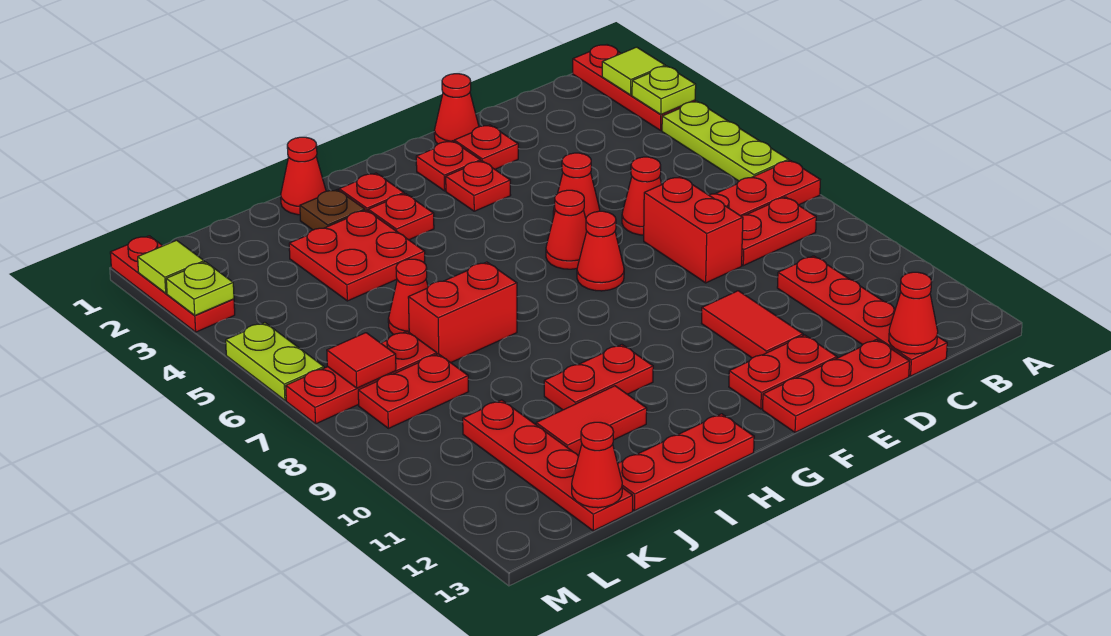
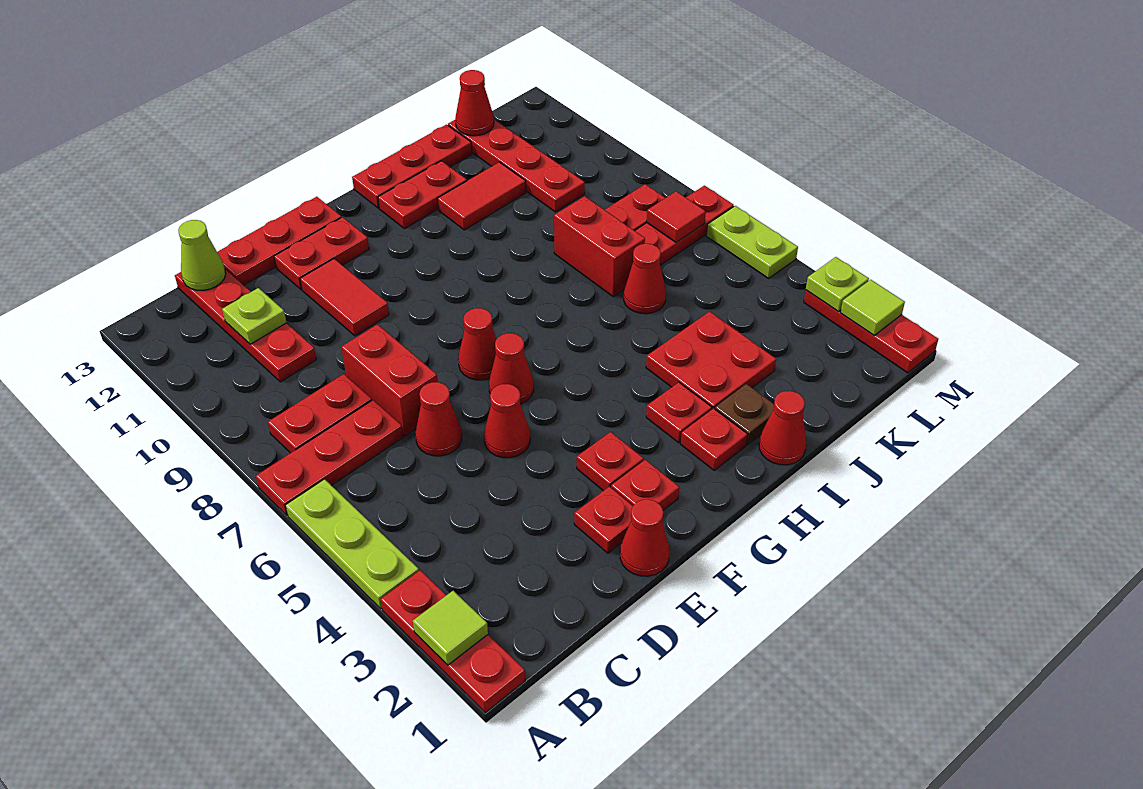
lime plate A3 level 2 -> lime plate C11 level 2
red cone C13 level 2 -> lime cone C13 level 2
red plate H10:I10 level 1 -> red plate H12:I12 level 1
red brick I7:J7 level 1 -> red brick J7:J8 level 1

